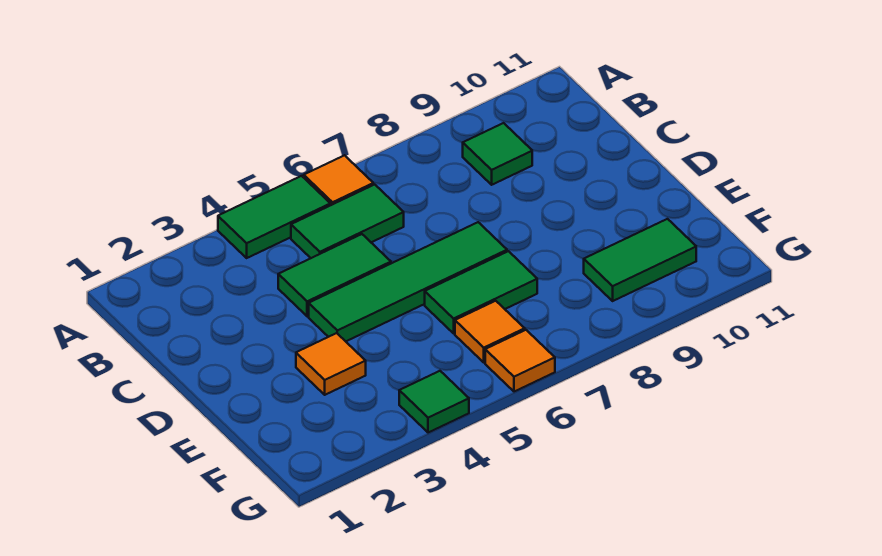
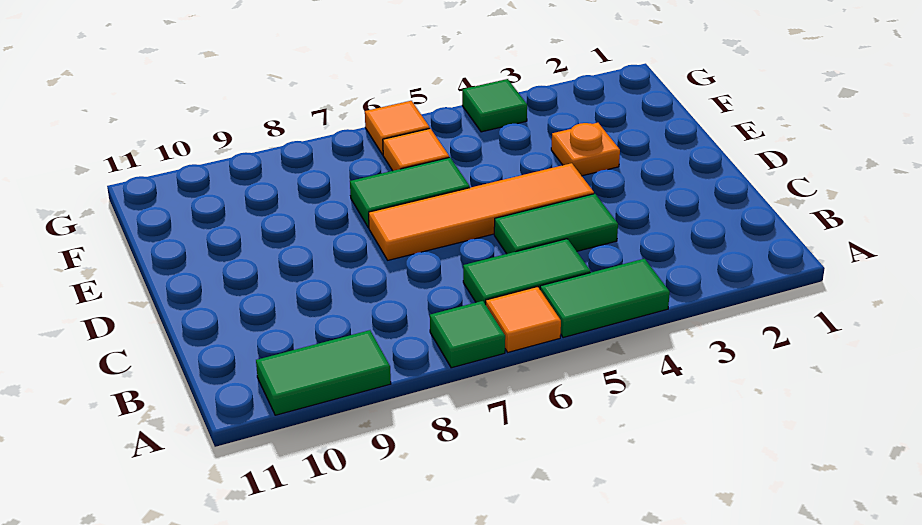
green tile B9 level 1 -> green tile A7 level 1
green tile D4:D7 level 1 -> orange tile D4:D7 level 1
orange tile E3 level 1 -> orange plate E3 level 1
green tile F9:F10 level 1 -> green tile A9:A10 level 1

